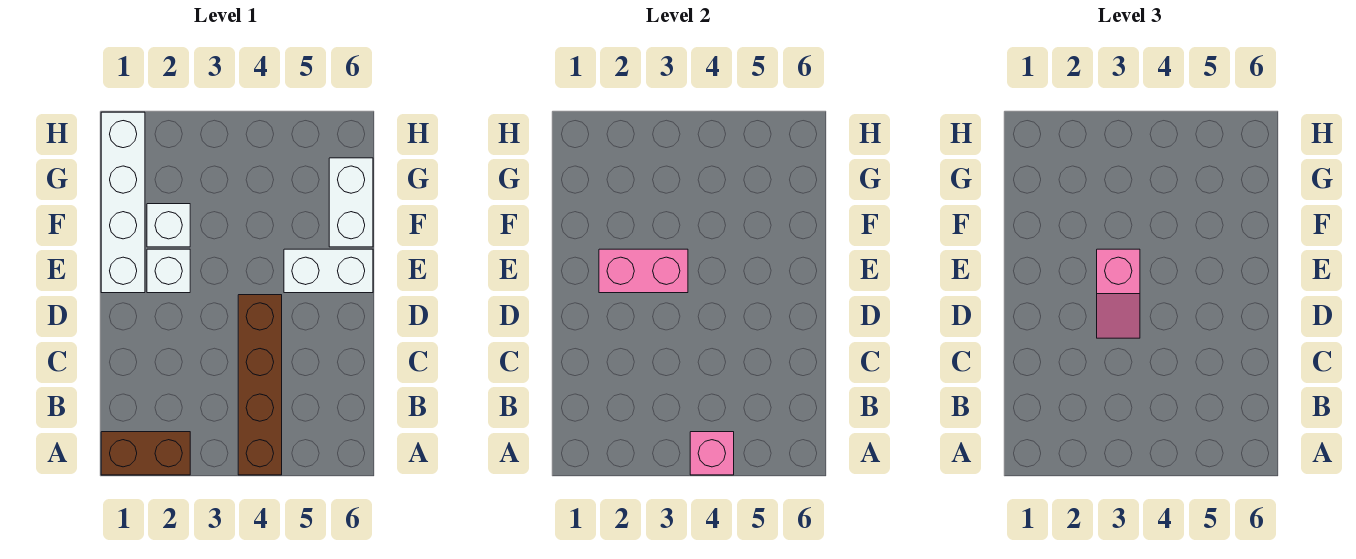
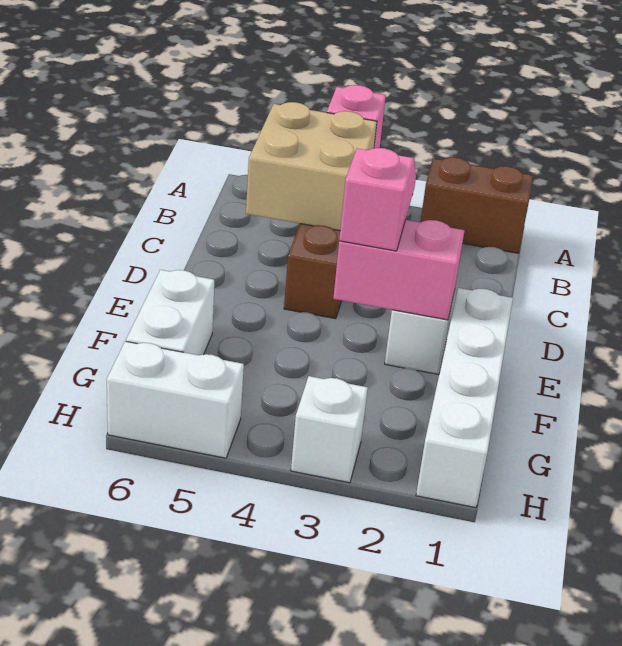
none -> tan brick B4:C5 level 2
white brick E5:E6 level 1 -> white brick H5:H6 level 1
white brick F2 level 1 -> white brick H3 level 1

